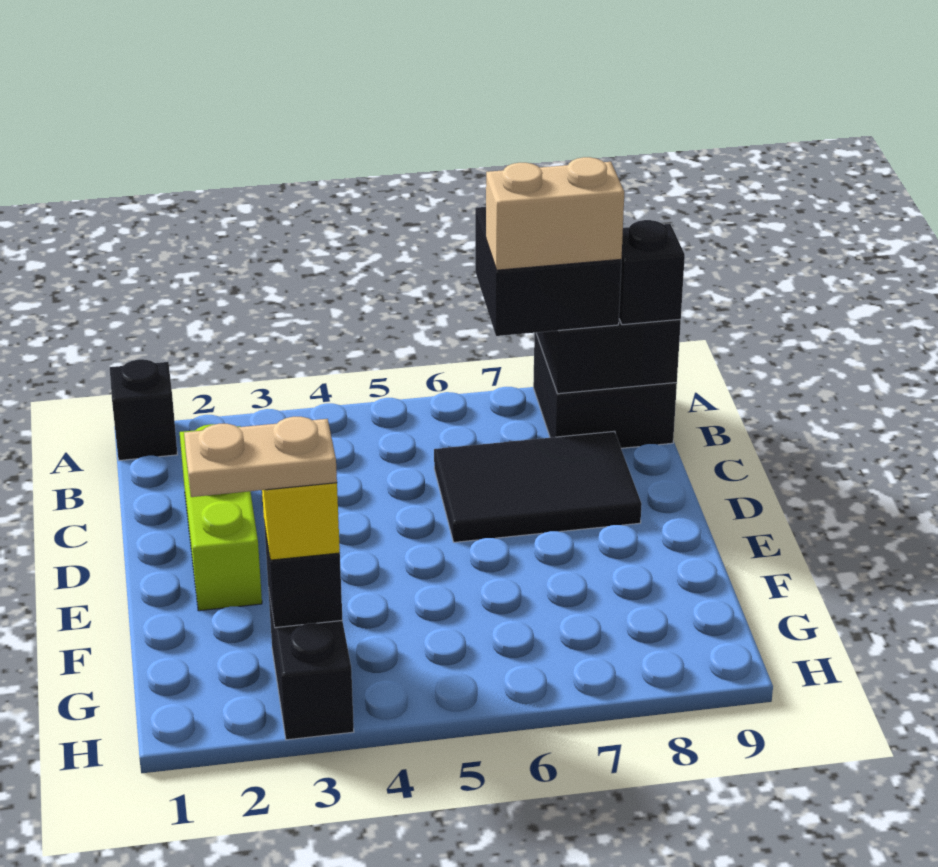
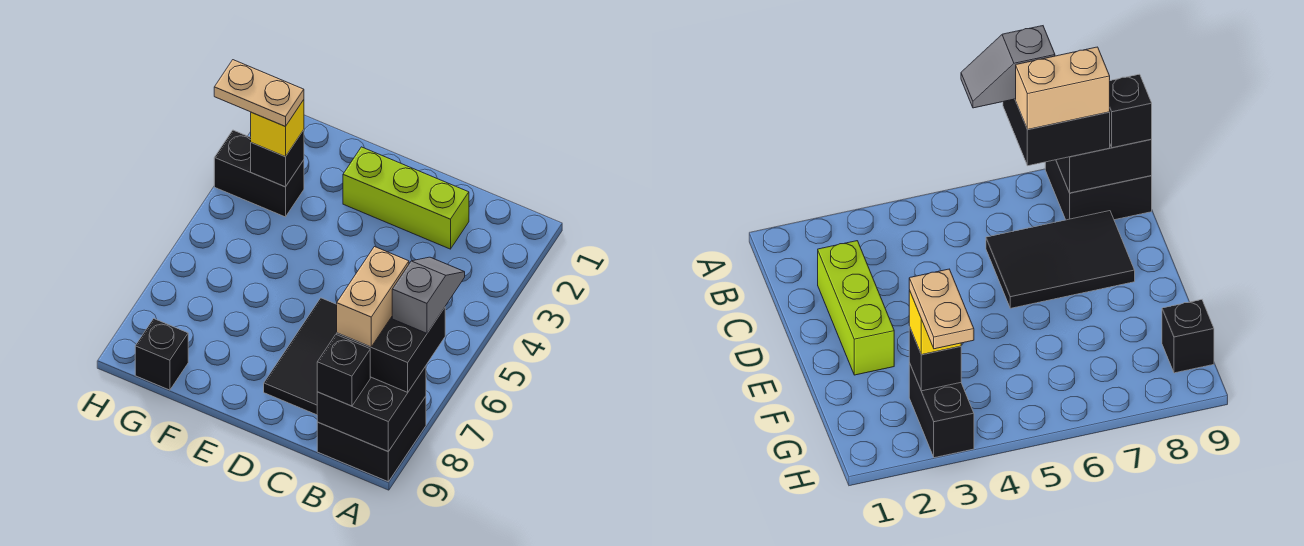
black brick A1 level 1 -> black brick G9 level 1
none -> grey slope A6:A7 level 4 top 7
tan plate G2:G3 level 4 -> tan plate G3:H3 level 4

